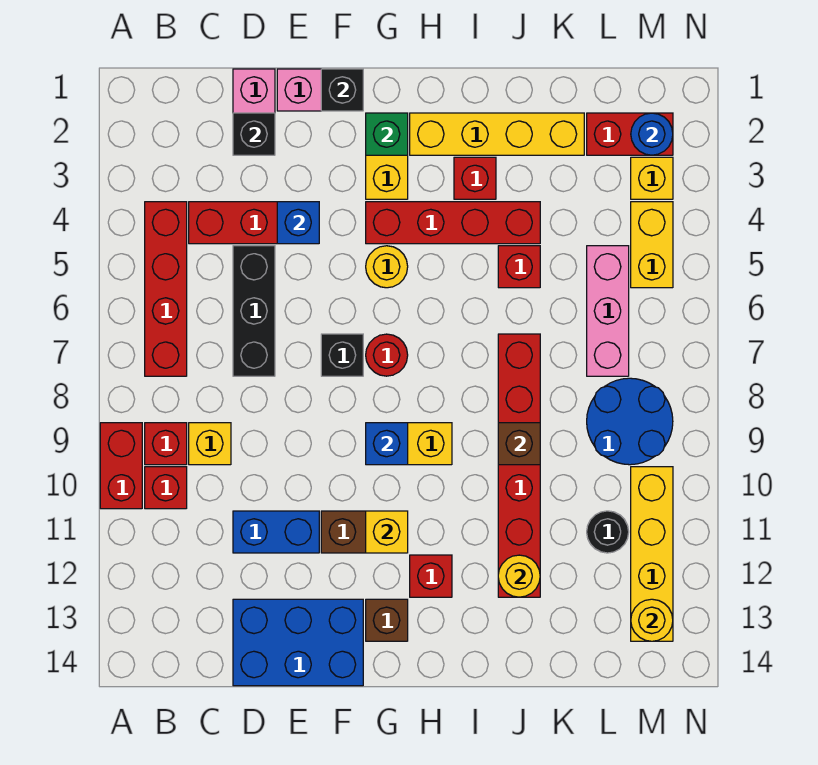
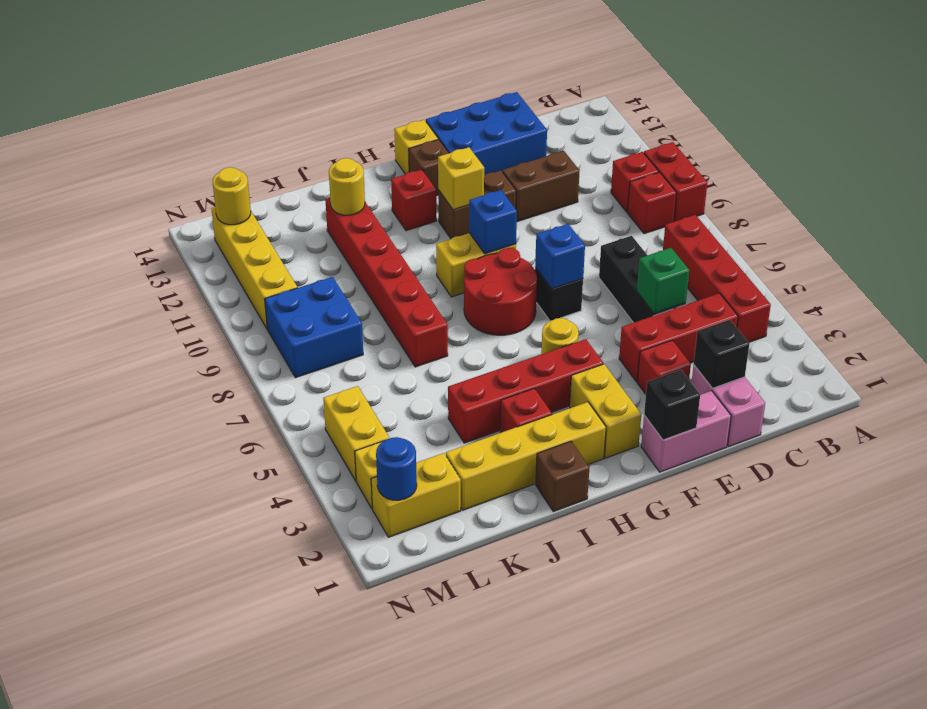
yellow brick C9 level 1 -> yellow brick G14 level 1
blue brick D11:E11 level 1 -> brown brick D11:E11 level 1
blue brick E4 level 2 -> blue brick F7 level 2
green brick G2 level 2 -> green brick D5 level 2
red round brick G7 level 1 -> red round brick G7:H8 level 1
red brick J5 level 1 -> red brick E3 level 1
brown brick J9 level 2 -> brown brick I1 level 1
red brick L2:M2 level 1 -> yellow brick L2:M2 level 1
pink brick L5:L7 level 1 -> none
blue round brick L8:M9 level 1 -> blue brick L8:M9 level 1
black round brick L11 level 1 -> none

